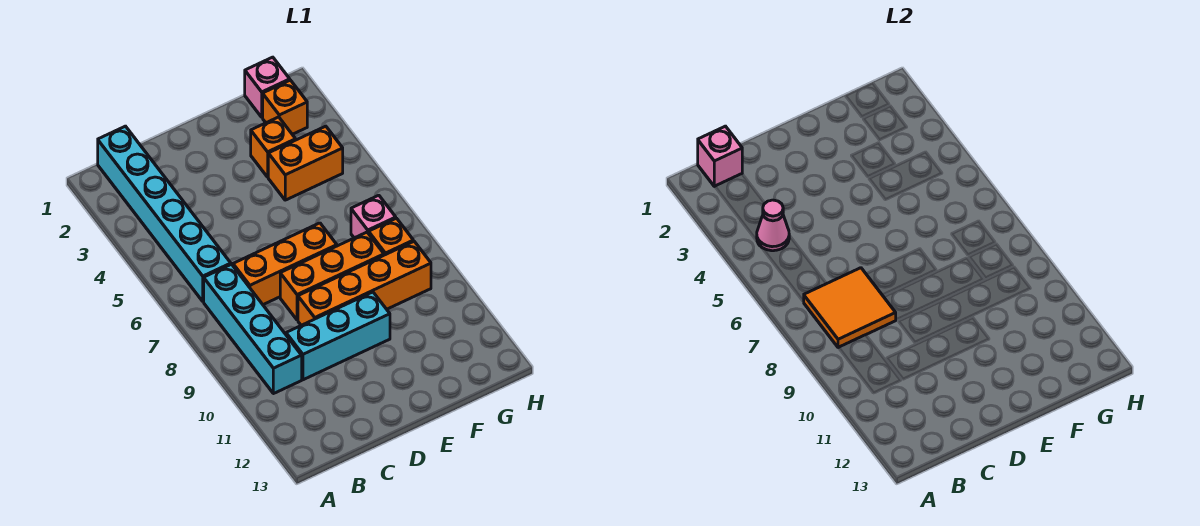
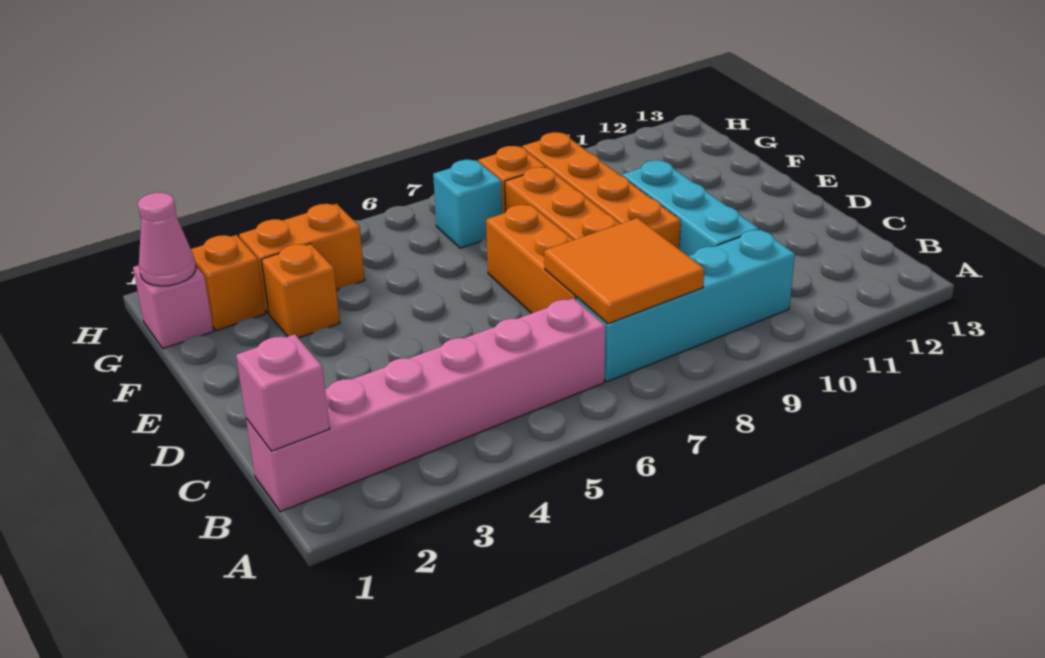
cyan brick B1:B6 level 1 -> pink brick B1:B6 level 1
pink cone B4 level 2 -> pink cone G1 level 2
orange brick F4:G4 level 1 -> orange brick G3:G4 level 1
pink brick G7 level 1 -> cyan brick G7 level 1

